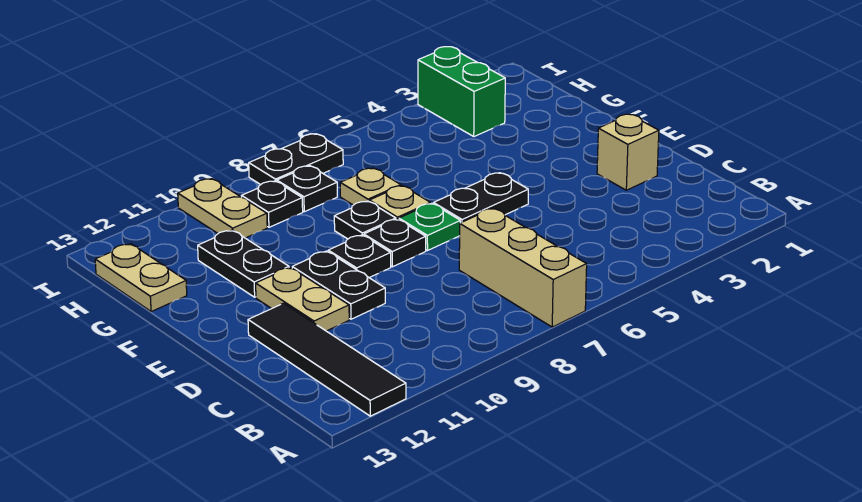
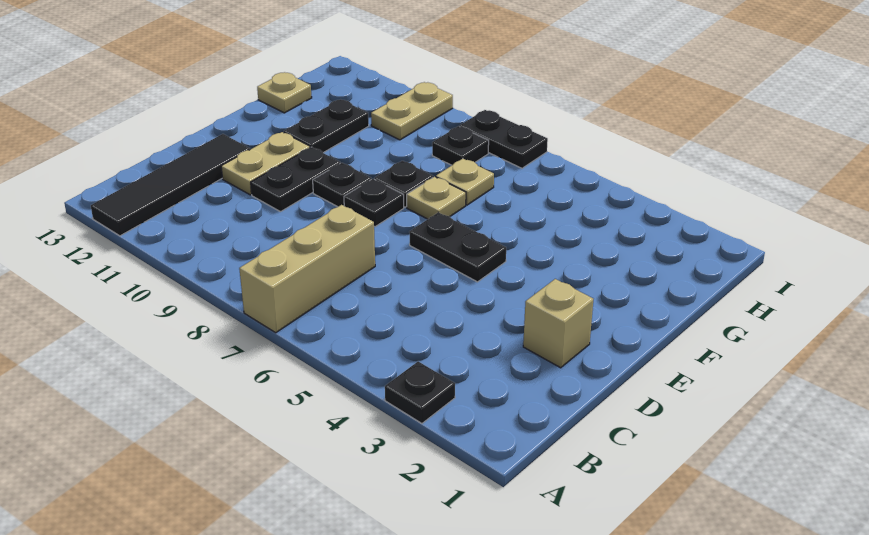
green plate E7 level 1 -> none
tan plate G13:H13 level 1 -> tan plate G13 level 1
green brick H3:I3 level 1 -> none
black plate H9 level 1 -> black plate A3 level 1

